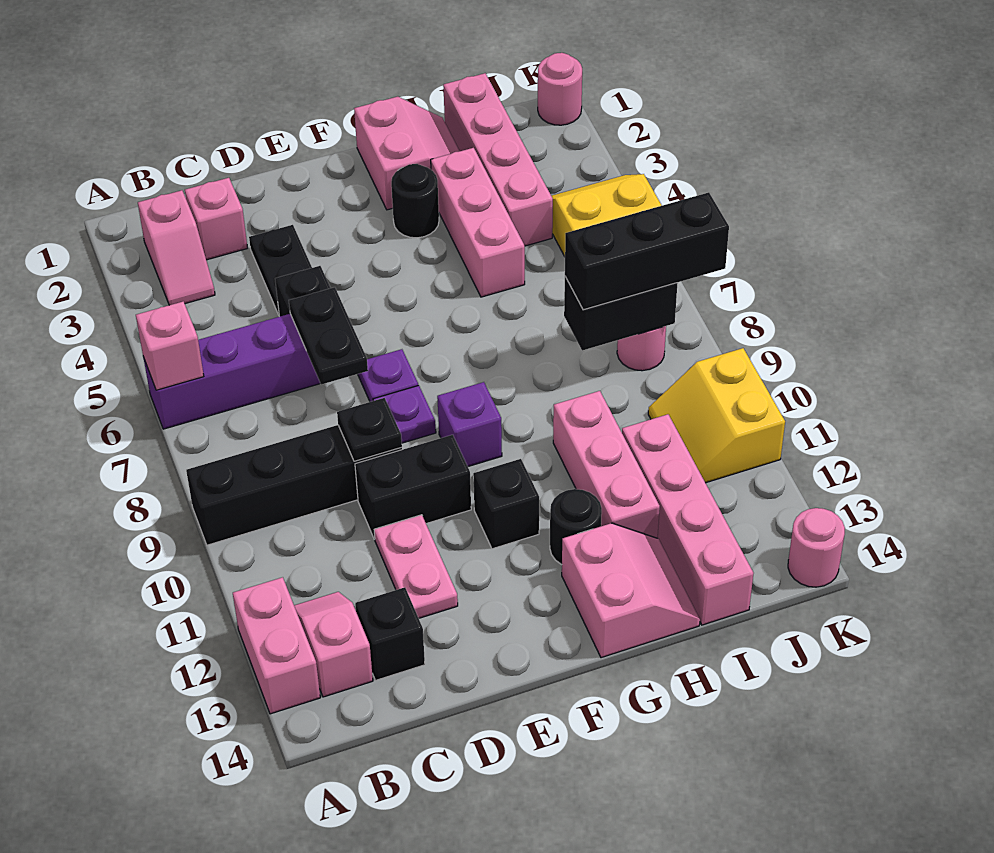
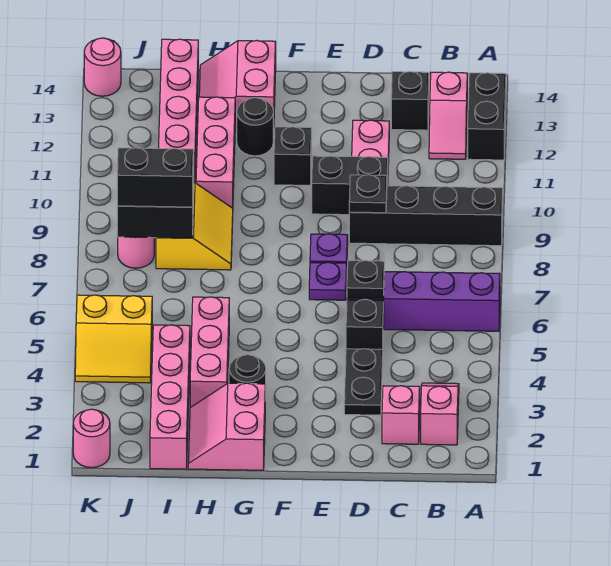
pink brick A6 level 2 -> none
pink brick A12:A13 level 1 -> black brick A12:A13 level 1
black plate D6:D7 level 2 -> black plate D6 level 2
purple brick F9 level 1 -> none
black brick I8:K8 level 3 -> black brick I8:J8 level 3
yellow slope J10:K11 level 1 top K -> yellow slope H8:I9 level 1 top I

